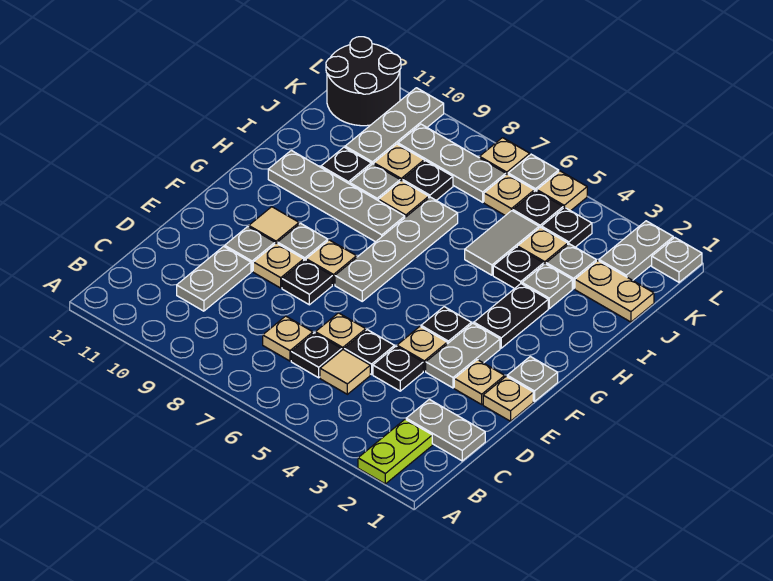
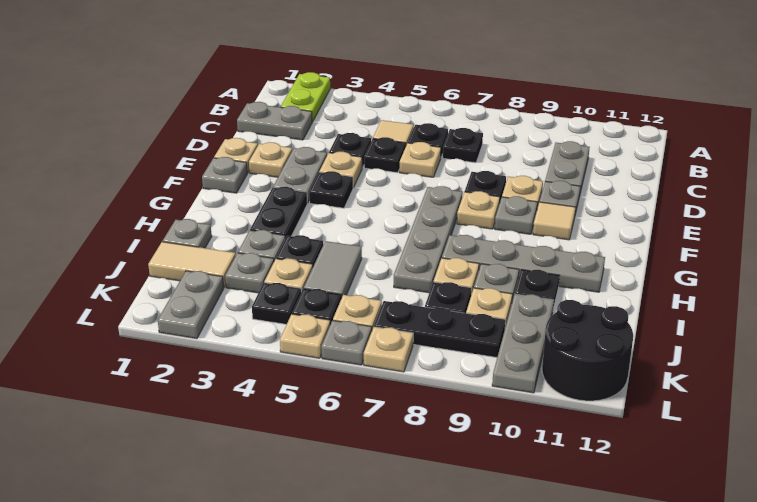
tan plate C7 level 1 -> black plate C7 level 1
tan plate J1:J2 level 1 -> tan tile J1:J2 level 1
grey plate K7:K9 level 1 -> black plate K7:K9 level 1
grey plate L1 level 1 -> grey plate I1 level 1

